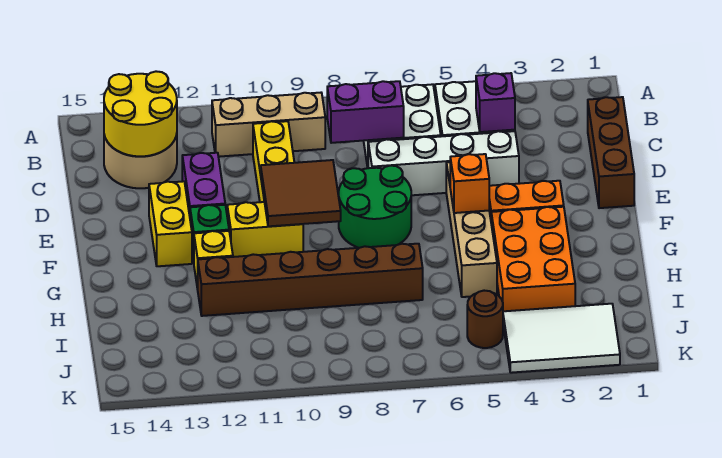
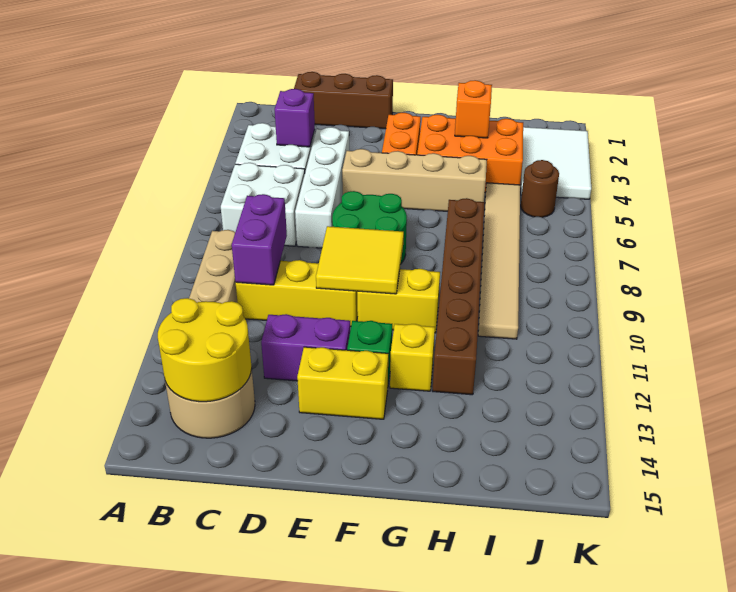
purple brick C7:C8 level 2 -> purple brick C9:C10 level 2
brown tile E9:F10 level 2 -> yellow tile E9:F10 level 2
orange brick F5 level 2 -> orange brick H3 level 2
yellow brick F10:F11 level 1 -> yellow brick F10:G10 level 1
none -> tan tile I5:I10 level 1

